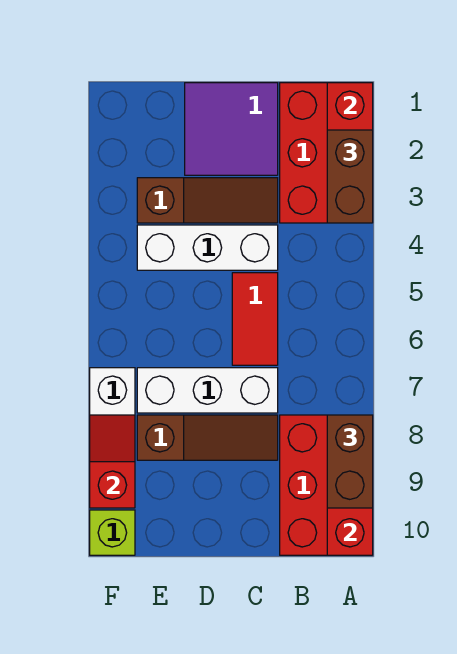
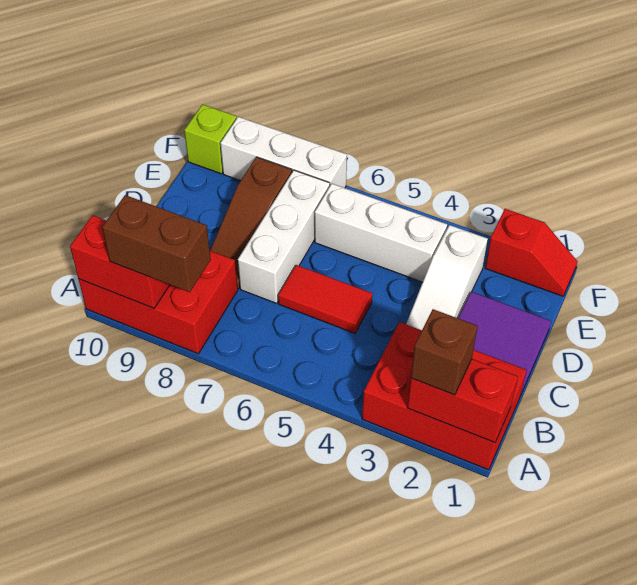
brown brick A2:A3 level 3 -> brown brick A2 level 3
brown slope C3:E3 level 1 top E -> white slope C3:E3 level 1 top E
white brick C4:E4 level 1 -> white brick E4:E6 level 1
red slope F8:F9 level 2 top 9 -> red slope F1:F2 level 1 top 2

